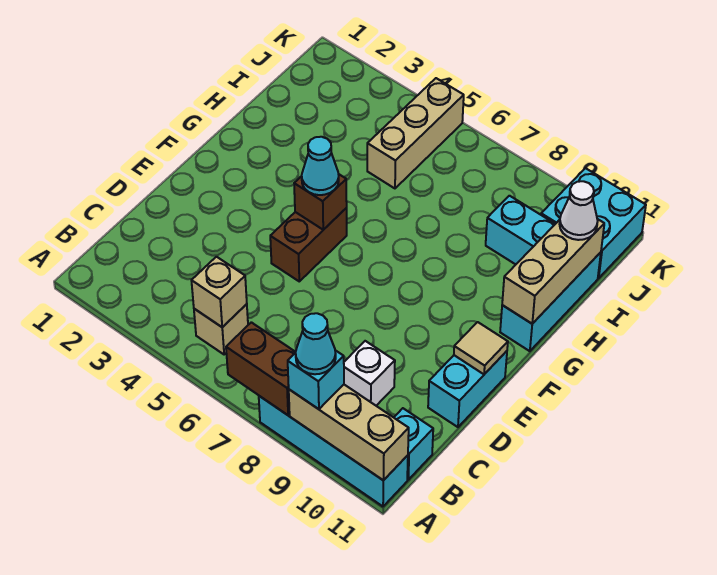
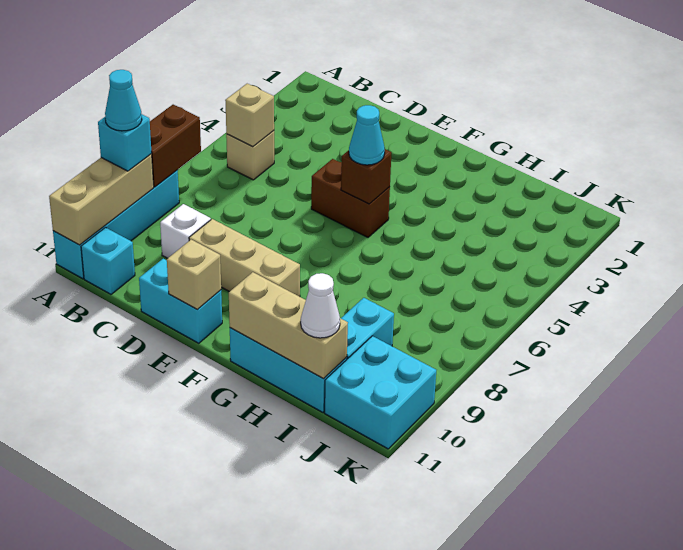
tan tile E11 level 2 -> tan brick E11 level 2
tan brick I5:K5 level 1 -> tan brick D9:F9 level 1

